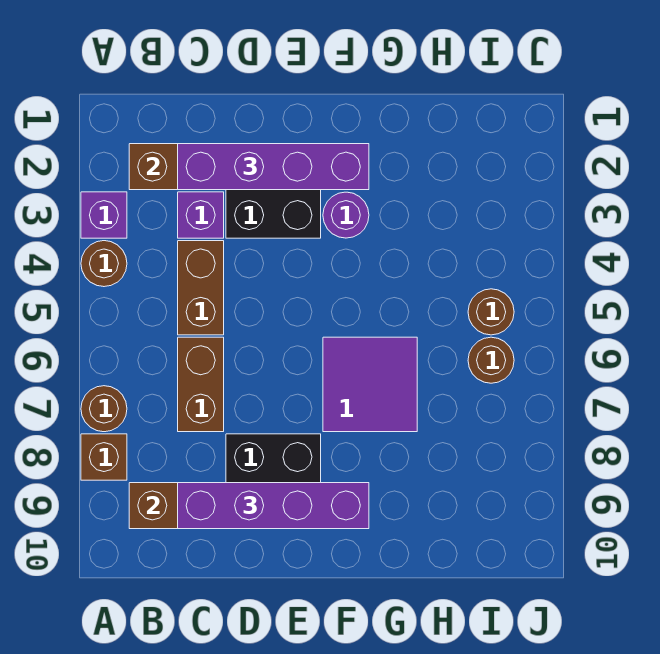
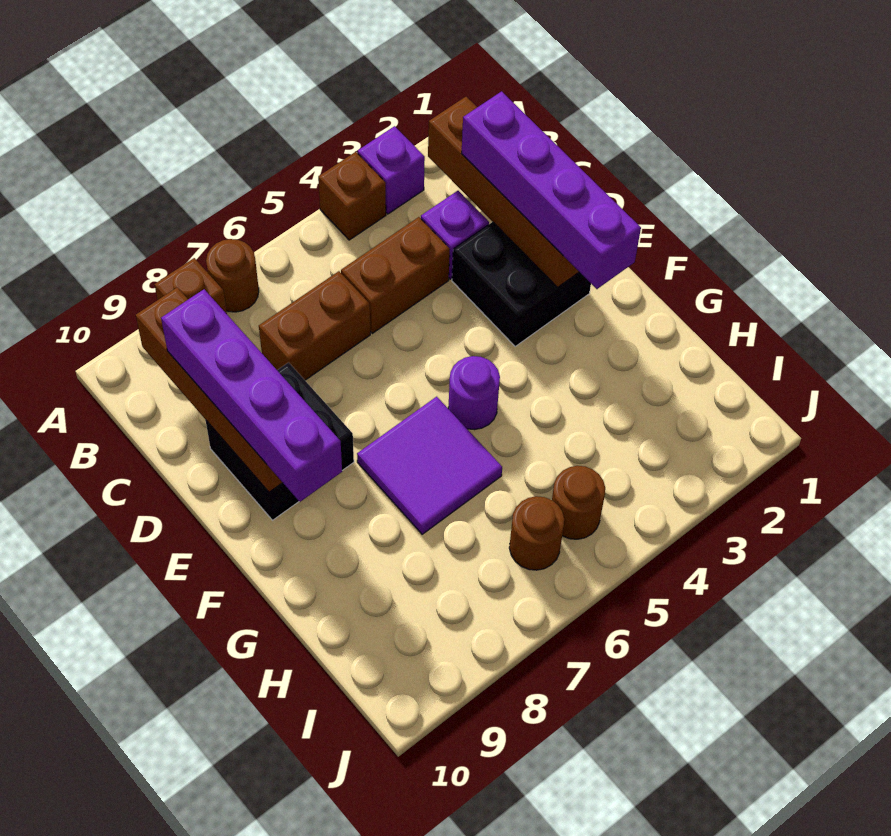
brown round brick A4 level 1 -> brown brick A4 level 1
purple round brick F3 level 1 -> purple round brick F5 level 1

